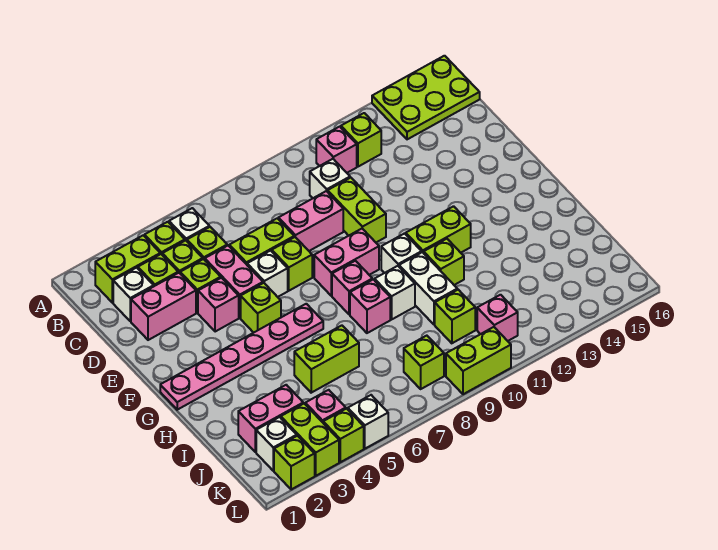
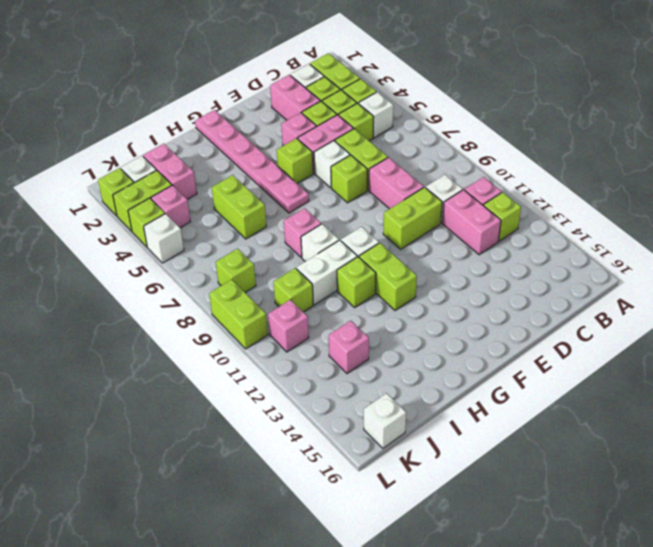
lime plate A14:B16 level 1 -> none
pink brick F8:F9 level 1 -> pink brick C11:C12 level 1
pink brick G8 level 1 -> pink brick J13 level 1
none -> white brick K16 level 1

